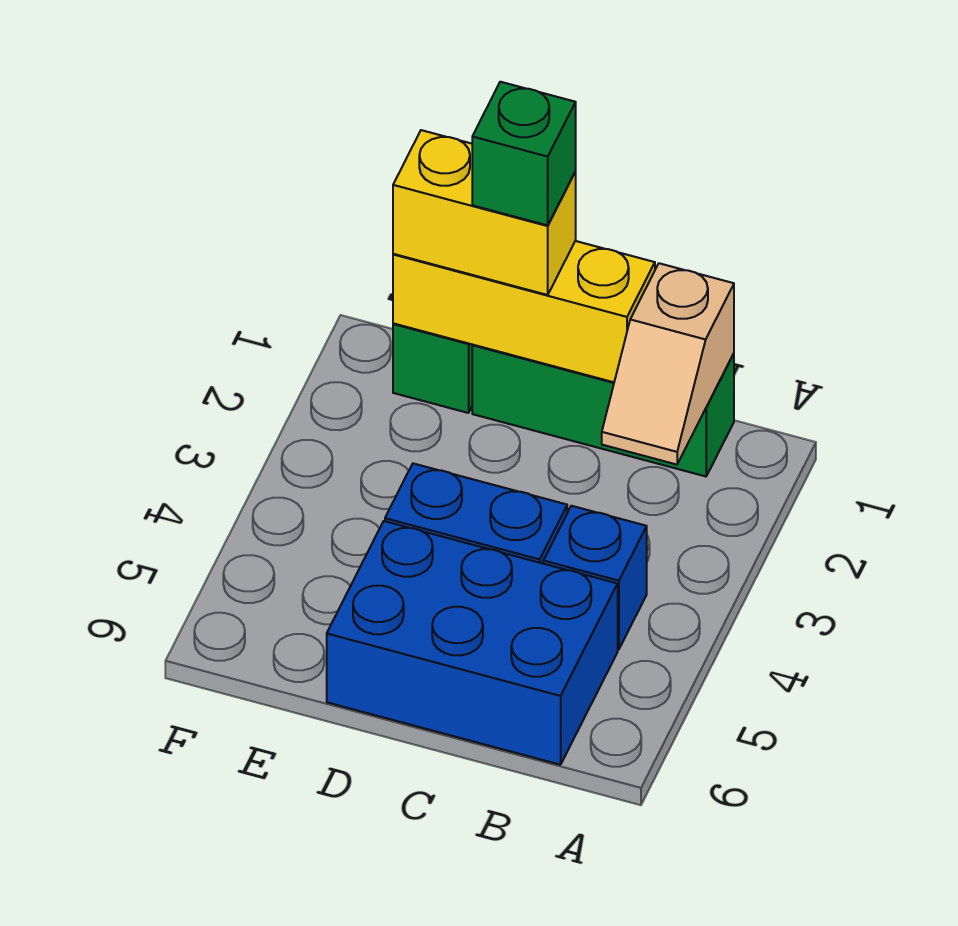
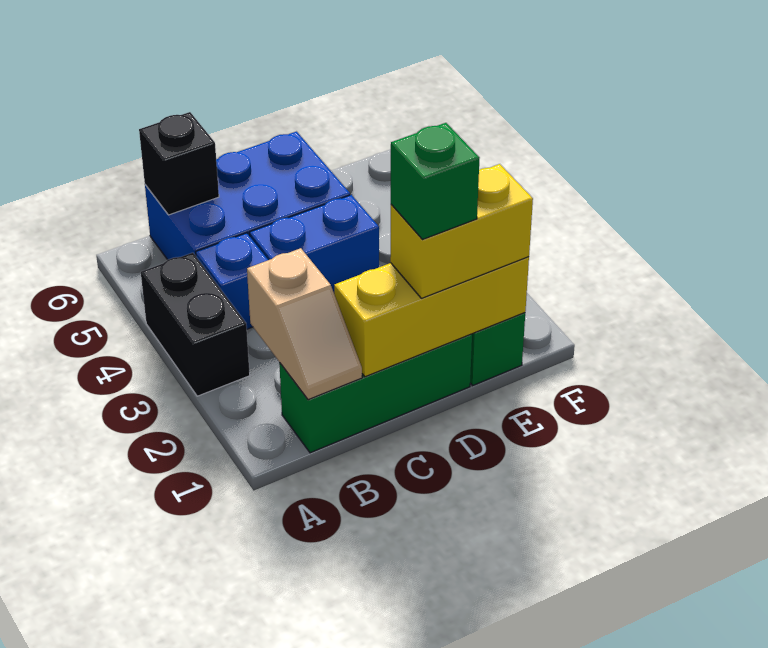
none -> black brick A3:A4 level 1
tan slope B1:B2 level 2 top 1 -> tan slope B1:B2 level 2 top 2
none -> black brick B6 level 2

